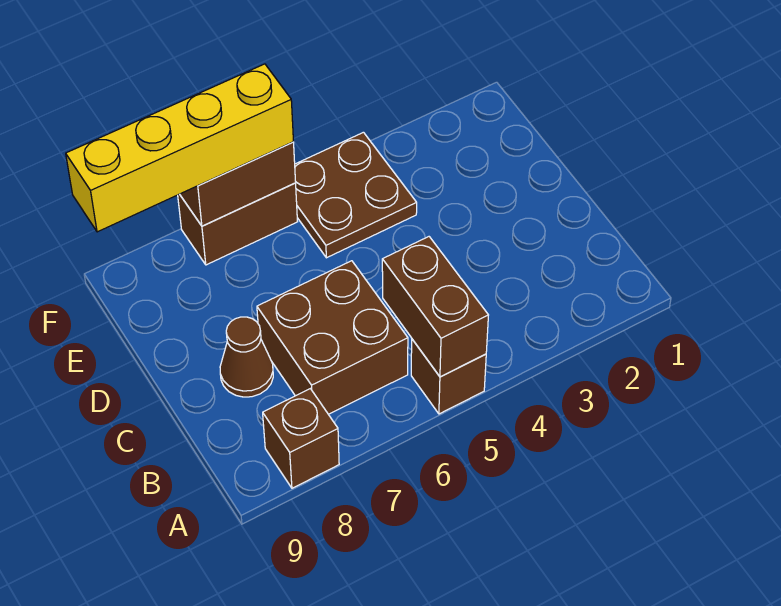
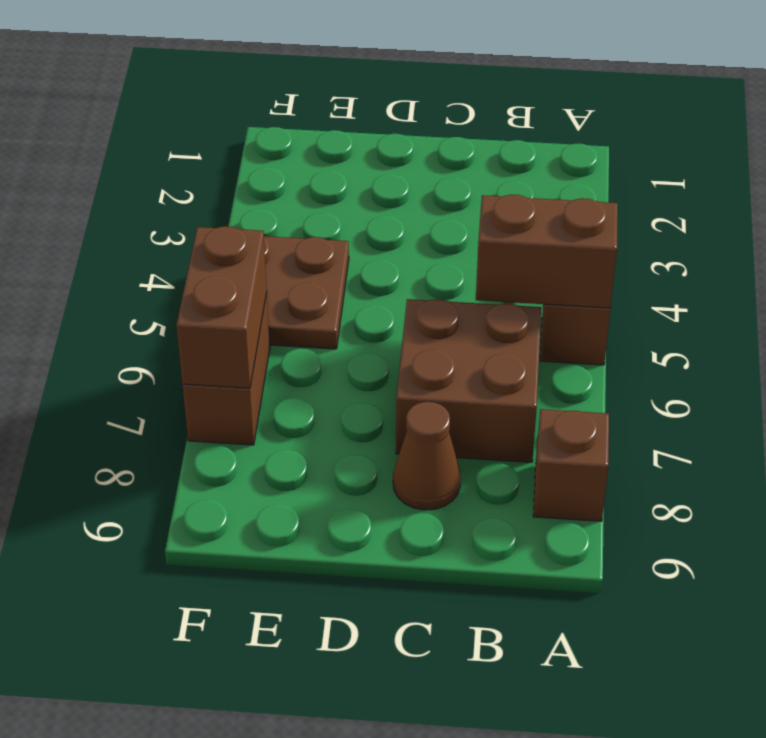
yellow brick F6:F9 level 3 -> none

